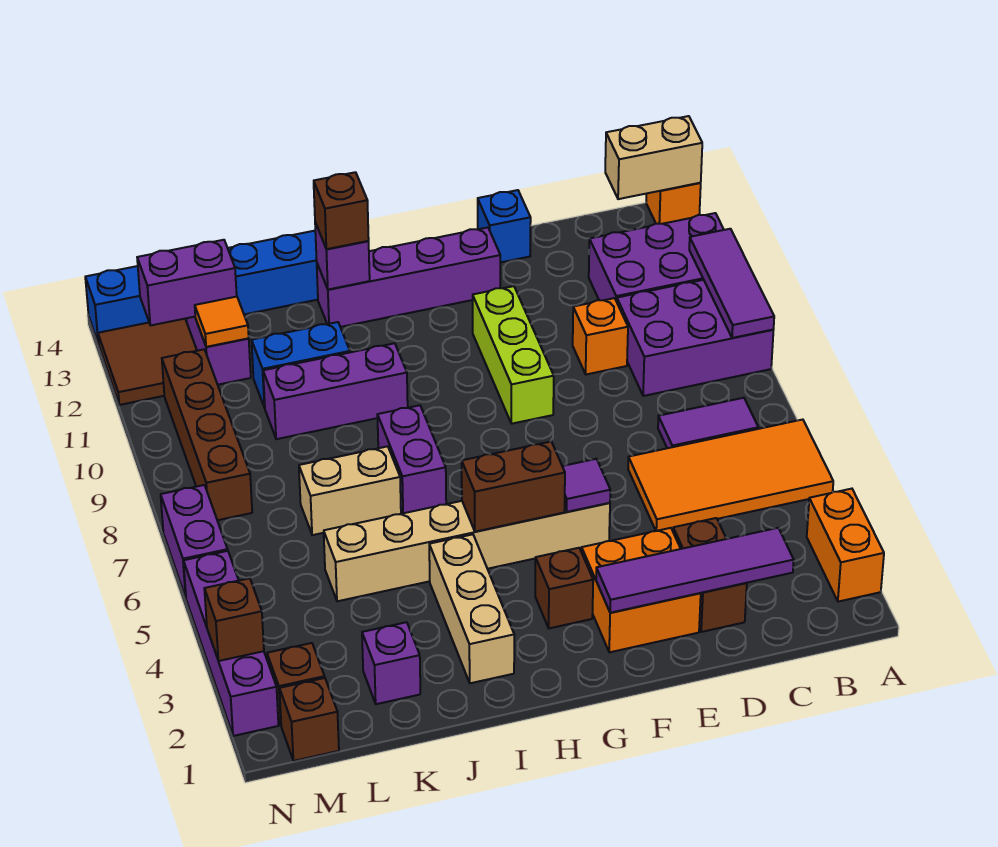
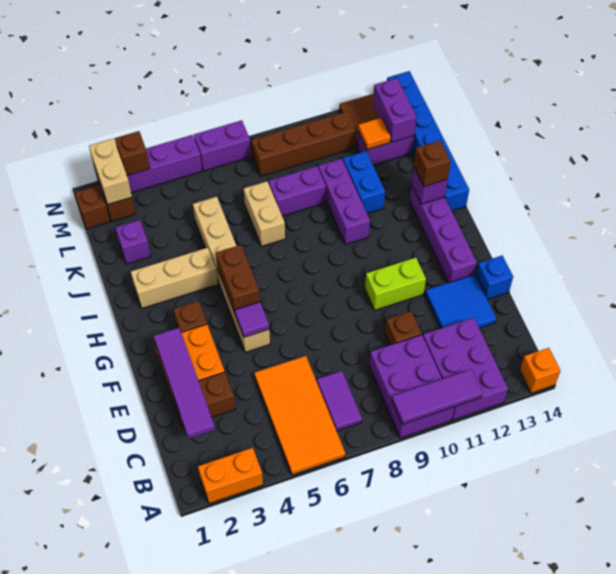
tan brick A14:B14 level 2 -> tan brick M2:N2 level 2
orange brick D10 level 1 -> brown brick D10 level 1
none -> blue tile D12:E13 level 1
lime brick F9:F11 level 1 -> lime brick F10:F11 level 1
purple brick I7:I8 level 1 -> purple brick K8:K9 level 1

